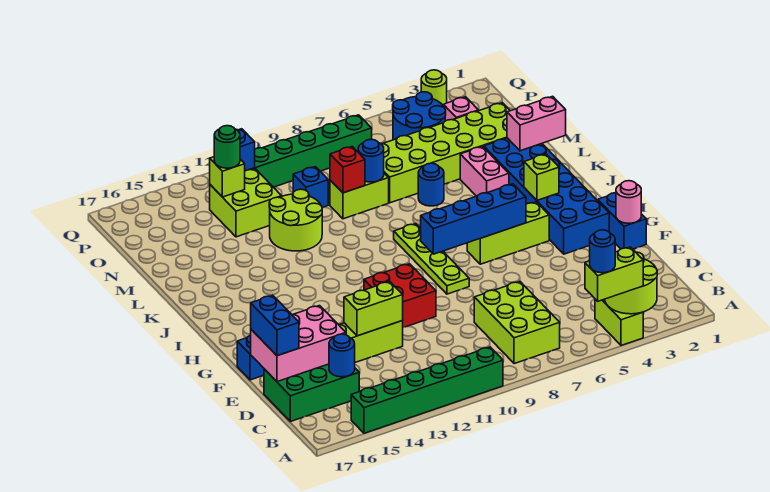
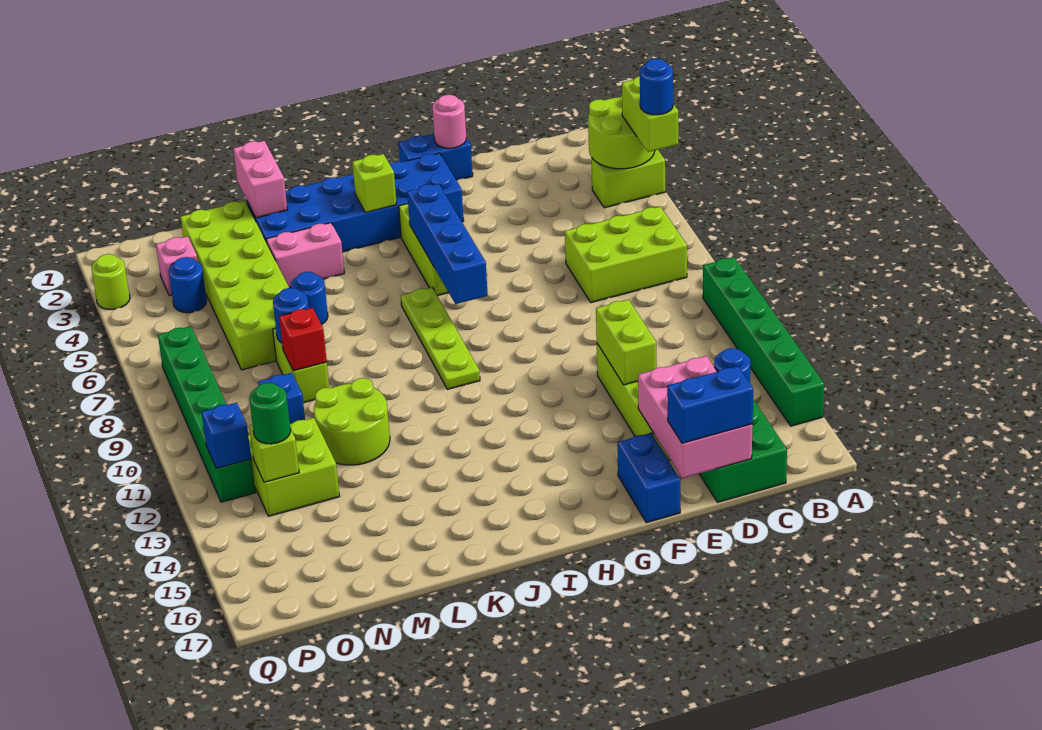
red brick F10:G11 level 1 -> none
lime plate G8:J8 level 1 -> lime plate I7:I10 level 1
blue round brick O4:P5 level 1 -> blue round brick O4 level 1

